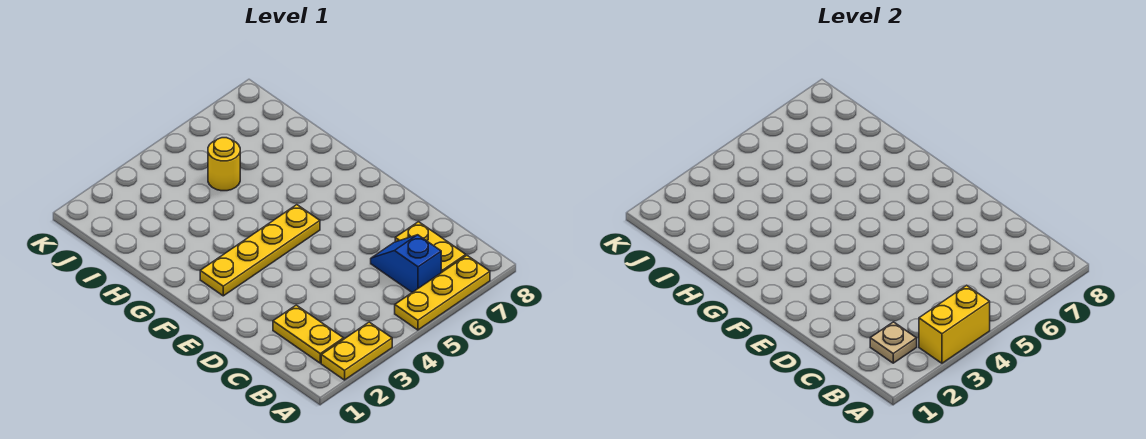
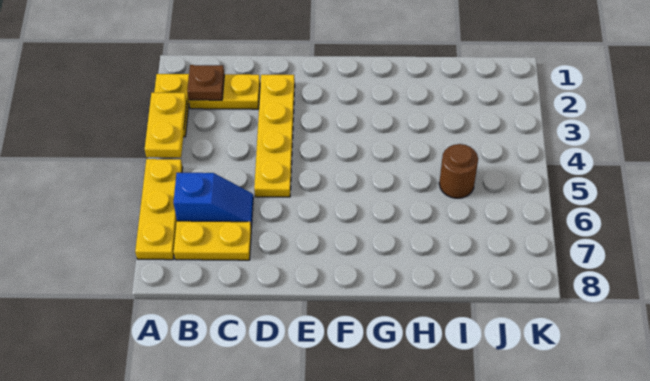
yellow brick A3:A4 level 2 -> yellow plate A3:A4 level 2
tan plate B2 level 2 -> brown plate B2 level 2
yellow plate F2:F5 level 1 -> yellow plate D2:D5 level 1
yellow round brick I5 level 1 -> brown round brick I5 level 1

